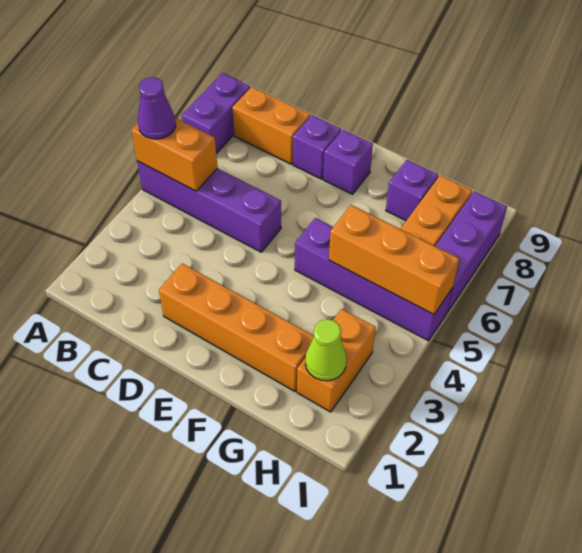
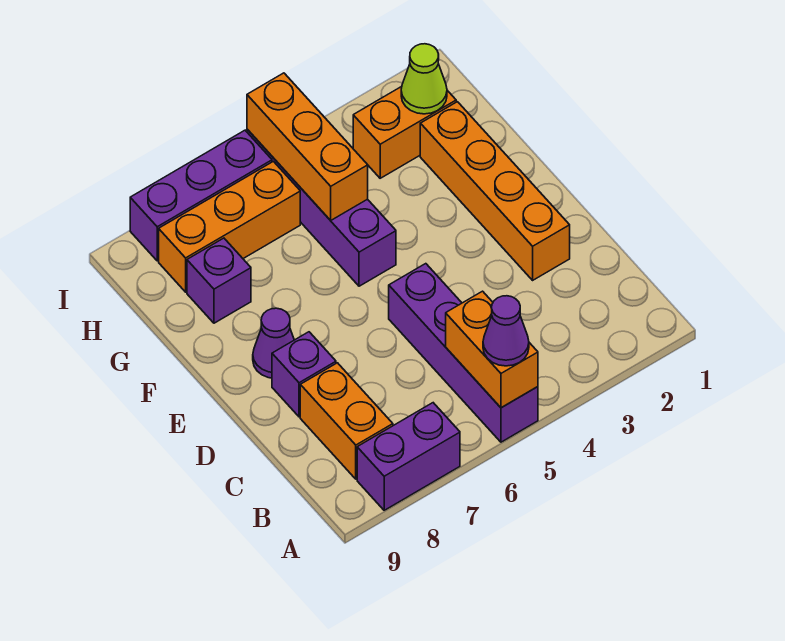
purple brick E8 level 1 -> purple cone E8 level 1

